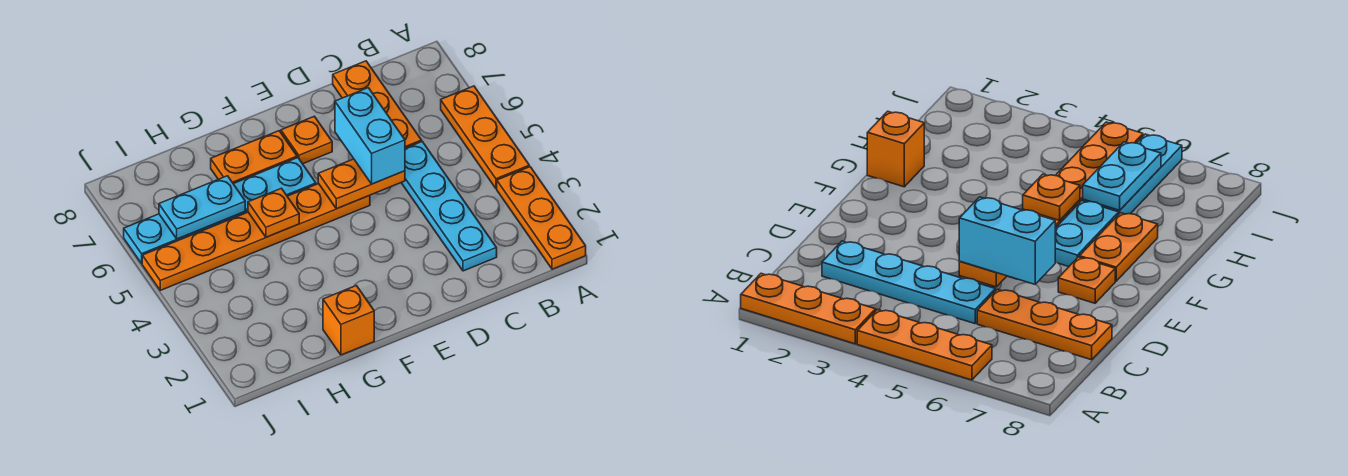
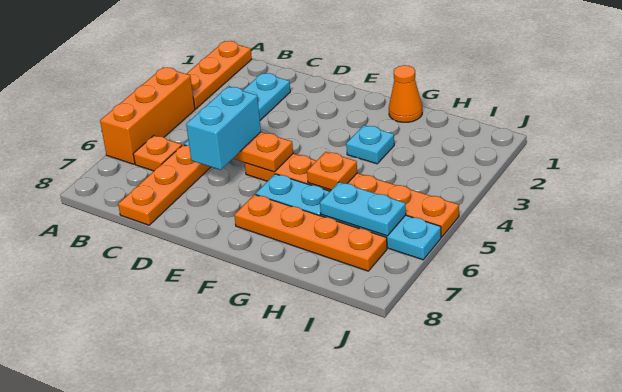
orange plate A4:A6 level 1 -> orange brick A4:A6 level 1
orange plate E7 level 1 -> orange plate B6 level 1
orange plate F7:G7 level 1 -> orange plate F7:I7 level 1
orange brick G1 level 1 -> orange cone G1 level 1
none -> cyan plate G3 level 1

